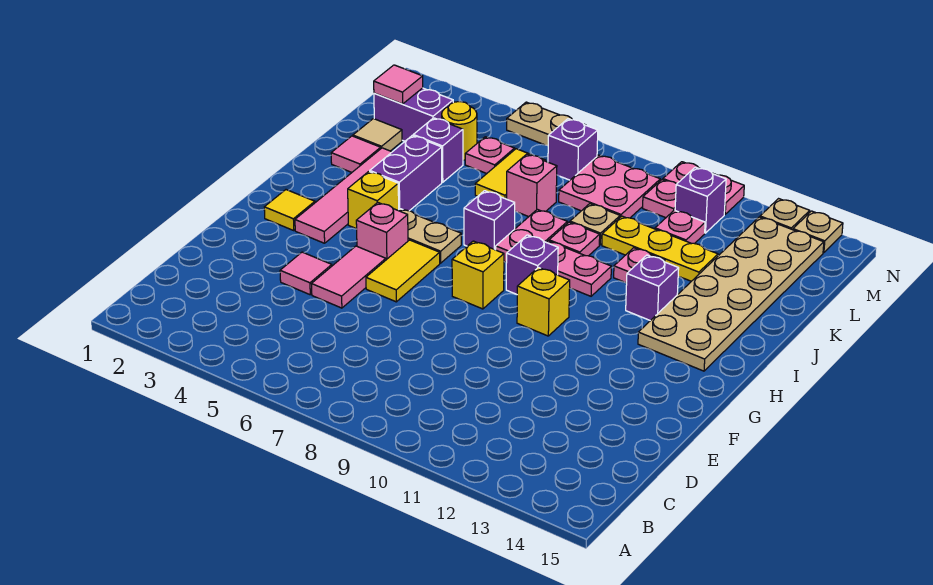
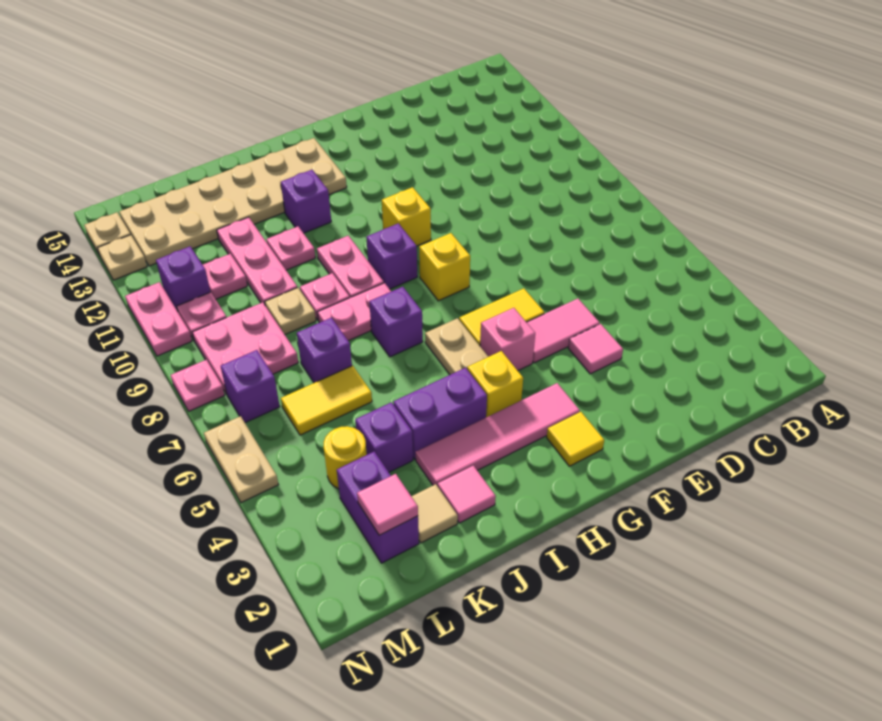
pink brick K7 level 1 -> purple brick K7 level 1
yellow plate K10:K12 level 1 -> pink plate K10:K12 level 1
pink plate L5 level 1 -> pink plate N8 level 1

